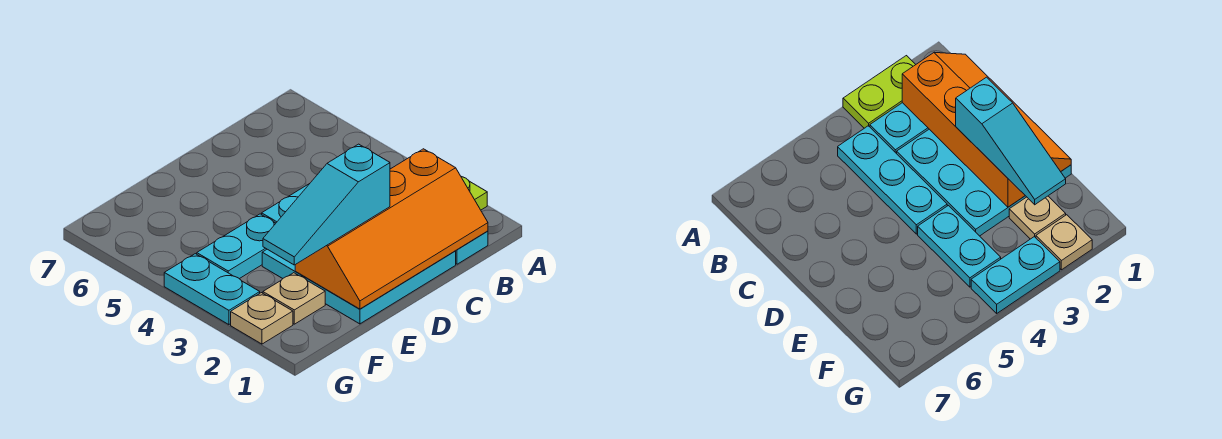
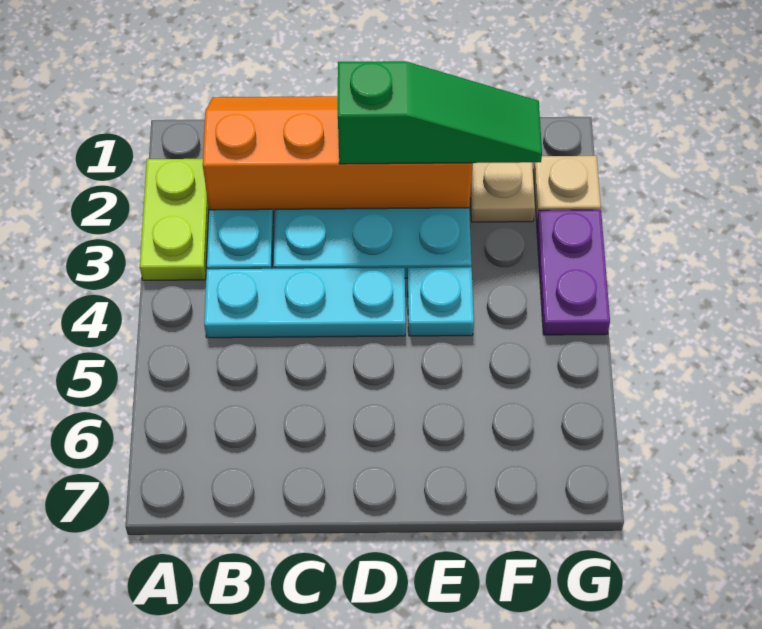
cyan slope D2:F2 level 3 top D -> green slope D2:F2 level 3 top D
cyan plate E4:F4 level 1 -> cyan plate E4 level 1
cyan plate G3:G4 level 1 -> purple plate G3:G4 level 1

